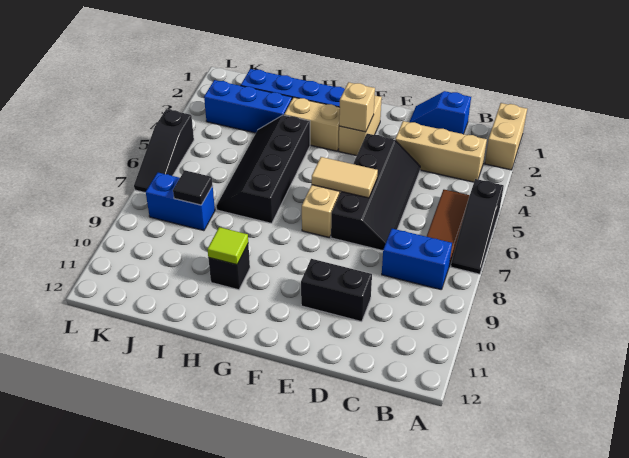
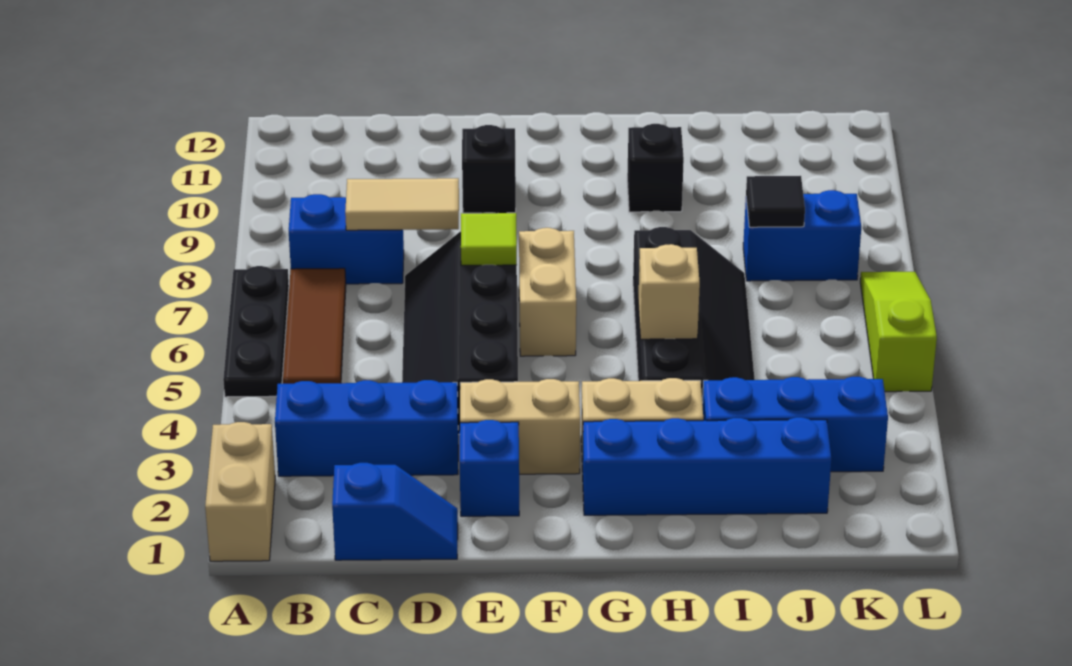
black slope A5:A7 level 1 top 5 -> black plate A5:A7 level 1
tan brick B3:D3 level 1 -> blue brick B3:D3 level 1
black brick D10:E10 level 1 -> black brick E10 level 1
none -> blue brick E2 level 1
tan tile E6:F6 level 2 -> tan tile C8:D8 level 2
tan brick F2:F3 level 1 -> tan brick E3:F3 level 1
tan brick F3 level 2 -> tan brick H5 level 2
lime tile H10 level 2 -> lime tile E7 level 2
black slope L5:L7 level 1 top 5 -> lime slope L5:L7 level 1 top 5

